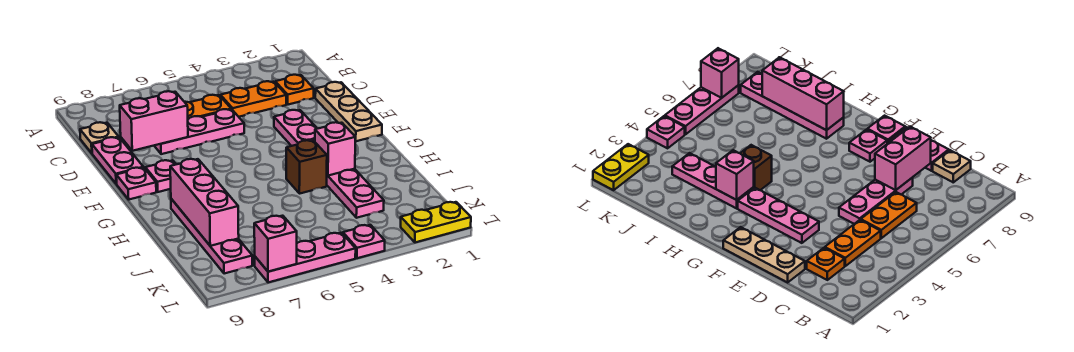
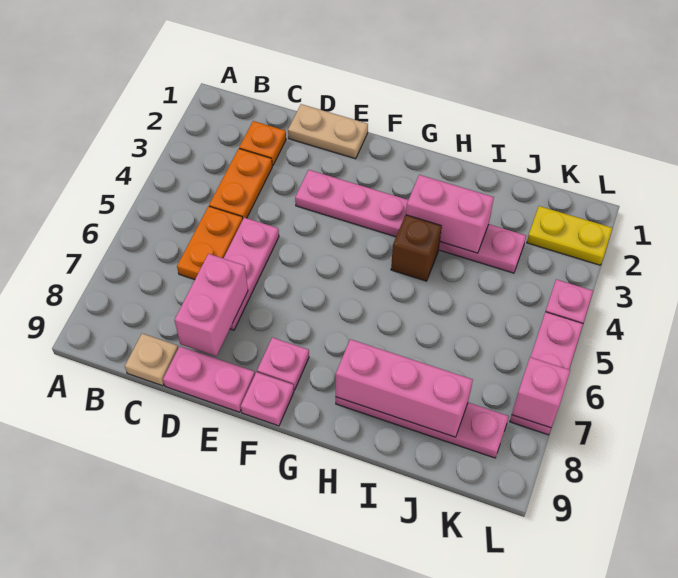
tan plate D1:F1 level 1 -> tan plate D1:E1 level 1
pink brick H3 level 2 -> pink brick H3:I3 level 2
yellow plate L1:L2 level 1 -> yellow plate K2:L2 level 1

